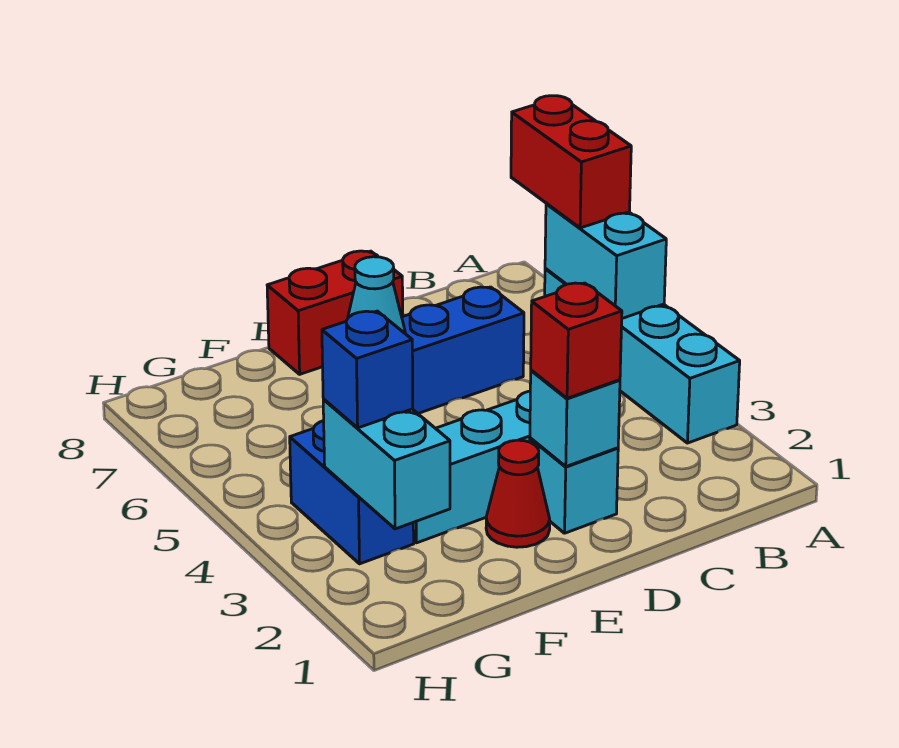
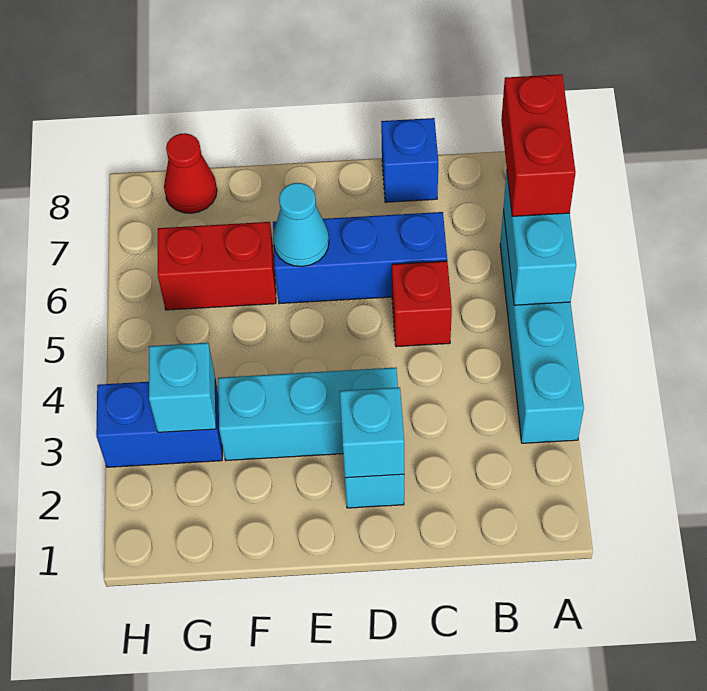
red brick D2 level 3 -> red brick C5 level 1
red brick D8:E8 level 1 -> red brick F6:G6 level 1
red cone E2 level 1 -> red cone G8 level 1
cyan brick G2:G3 level 2 -> cyan brick G3 level 2
blue brick G3:G4 level 1 -> blue brick G3:H3 level 1
blue brick G3 level 3 -> blue brick C8 level 1

